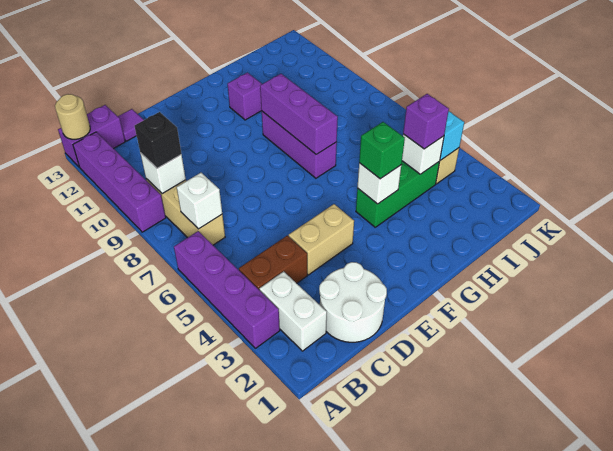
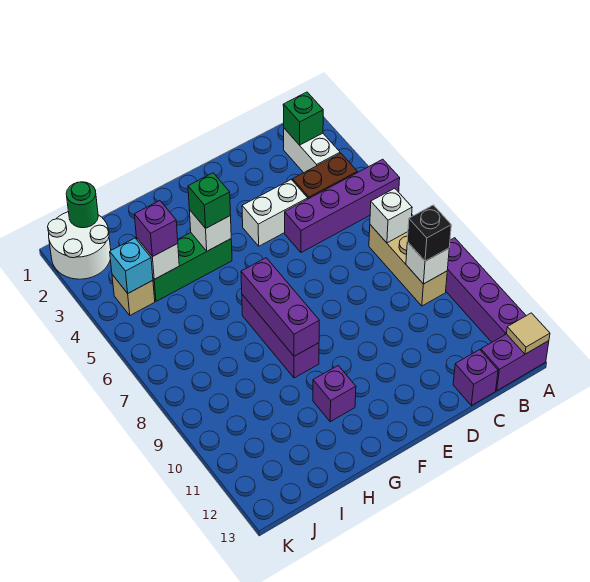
purple brick A3:A6 level 1 -> purple brick A5:D5 level 1
tan round brick A13 level 2 -> tan tile A13 level 2
none -> green brick B2 level 2
white round brick C1:D2 level 1 -> white round brick J1:K2 level 1
purple tile C13 level 1 -> purple brick C13 level 1
tan brick D4:E4 level 1 -> white brick D4:E4 level 1
none -> green round brick J1 level 2

